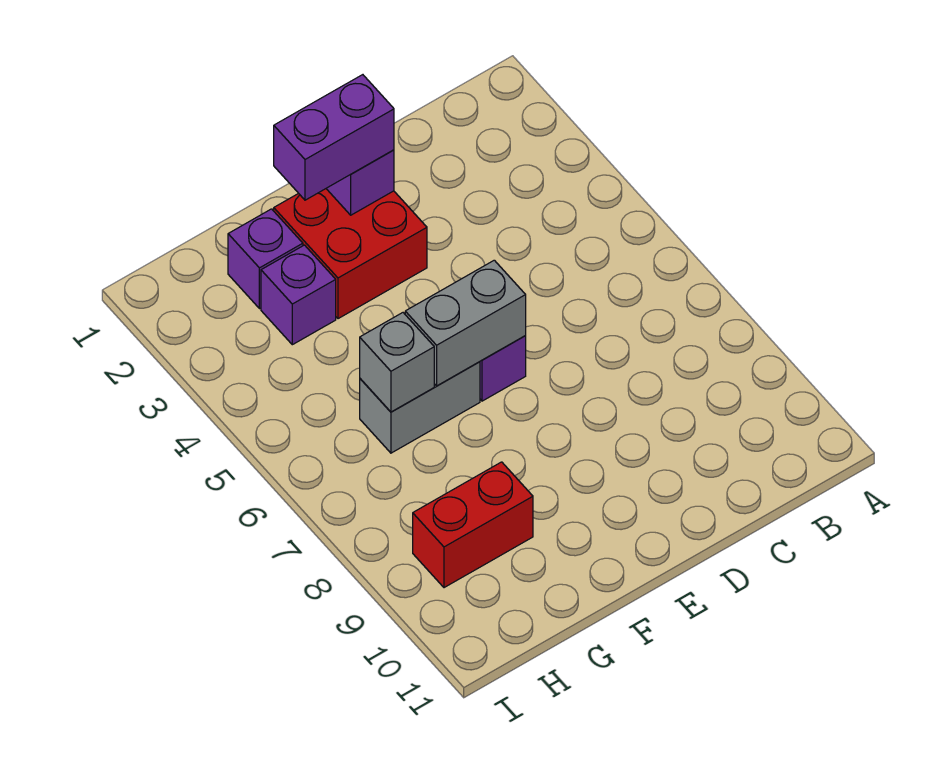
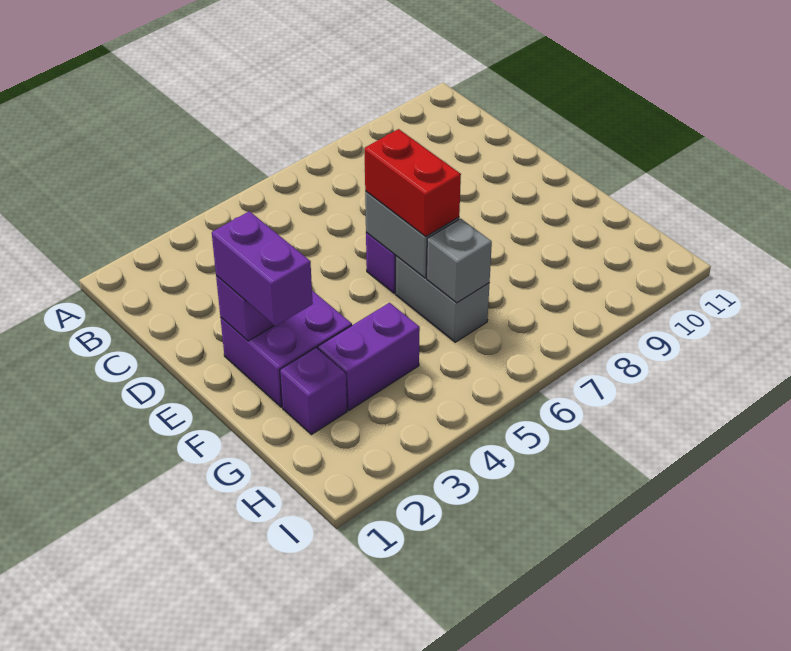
red brick E2:F3 level 1 -> purple brick E2:F3 level 1
purple brick G3 level 1 -> purple brick G3:G4 level 1
red brick G9:H9 level 1 -> red brick E6:F6 level 3

